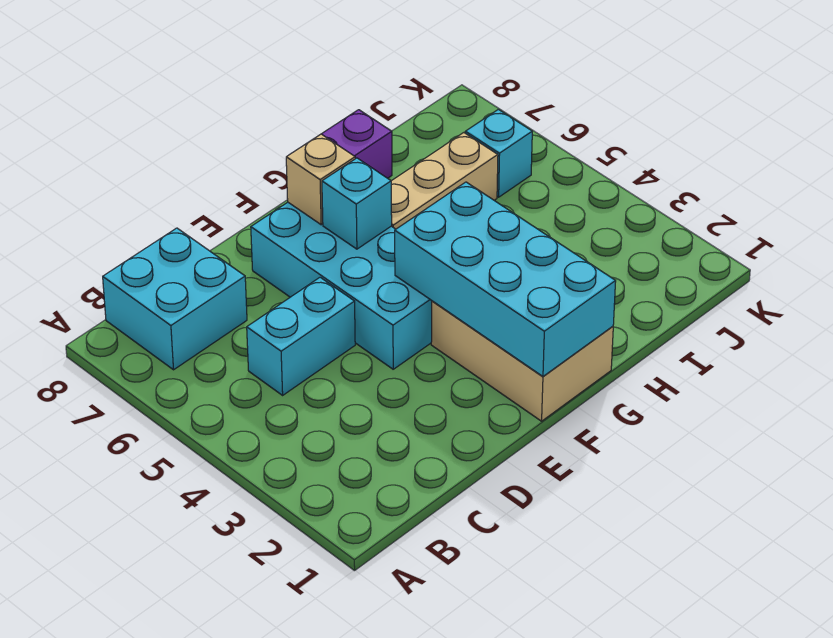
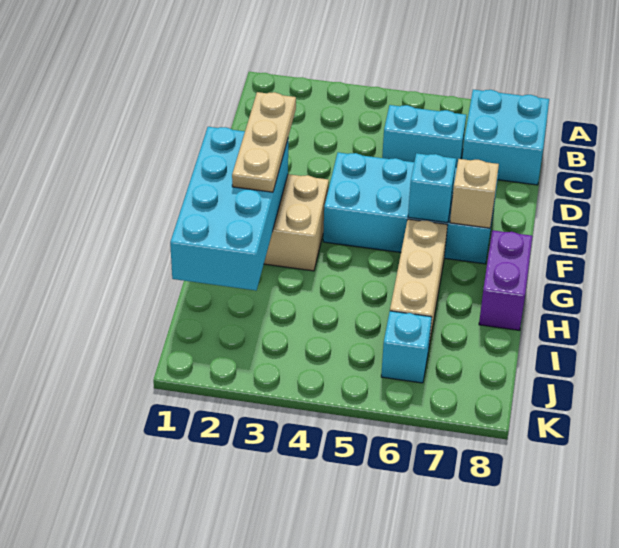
cyan brick C5:D5 level 1 -> cyan brick C5:C6 level 1
none -> tan plate E2:G2 level 3
cyan brick F1:G4 level 2 -> cyan brick F1:I2 level 2

